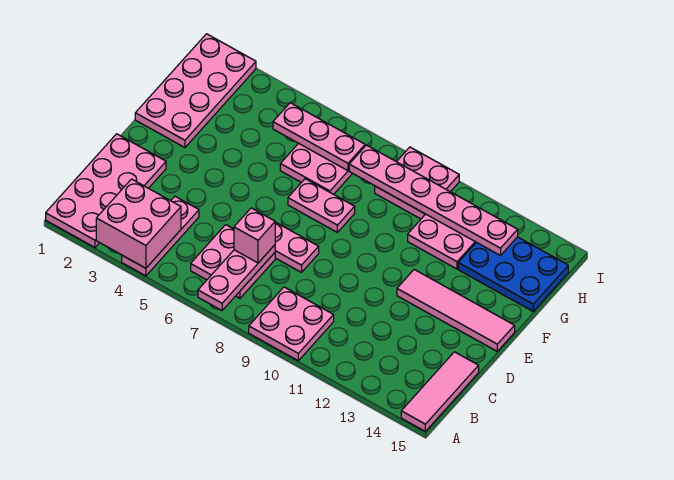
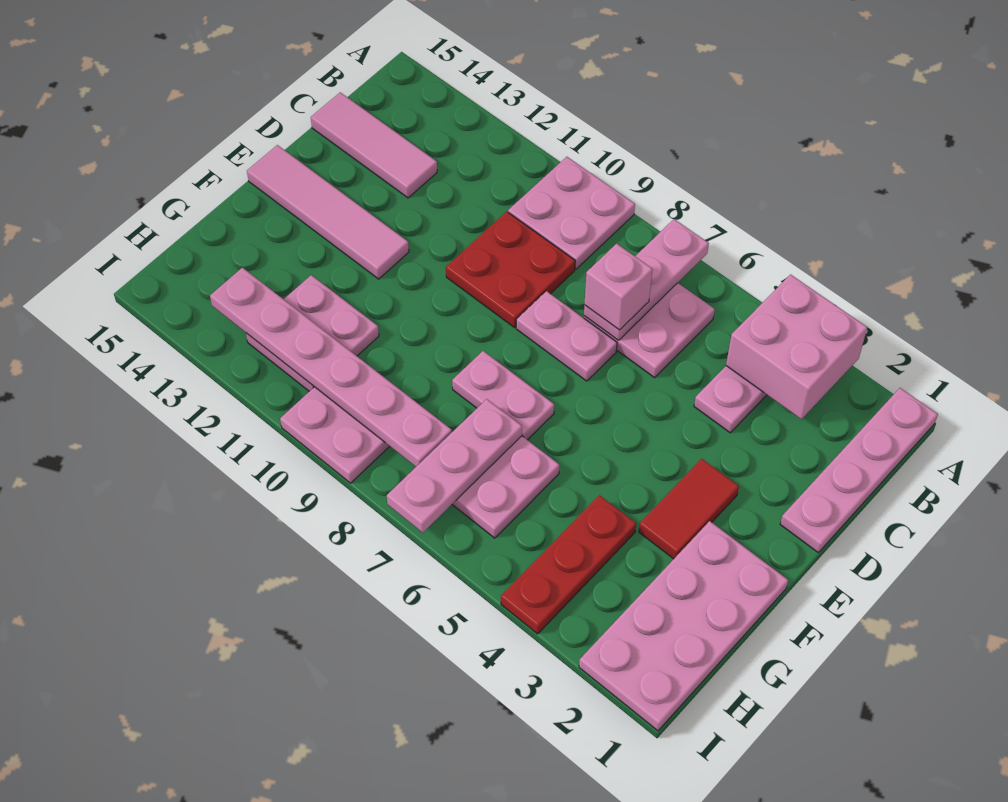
pink plate A1:D2 level 1 -> pink plate A1:D1 level 1
pink tile A15:C15 level 1 -> pink tile C13:C15 level 1
none -> red plate C9:D10 level 1
none -> red tile E3:F3 level 1
none -> red plate G4:I4 level 1
blue plate G13:H15 level 1 -> none
pink plate H5:H7 level 2 -> pink plate G7:I7 level 2

